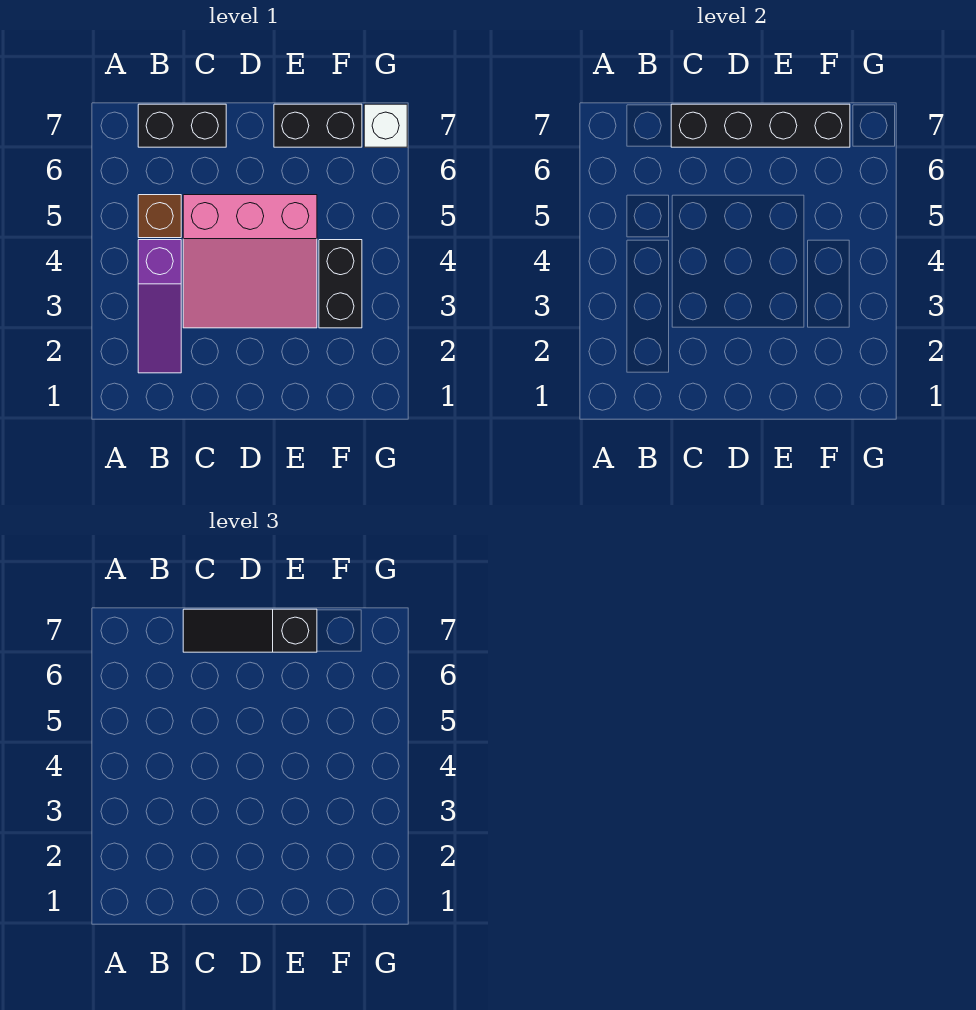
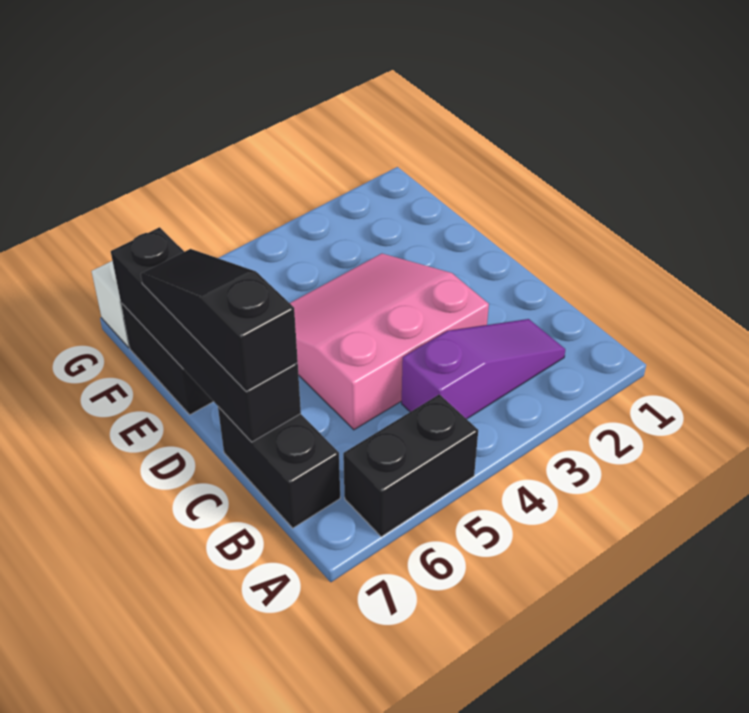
brown brick B5 level 1 -> none
pink slope C3:E5 level 1 top 5 -> pink slope C3:E5 level 1 top C
black slope C7:E7 level 3 top E -> black slope C7:E7 level 3 top C
black brick F3:F4 level 1 -> black brick A5:A6 level 1

